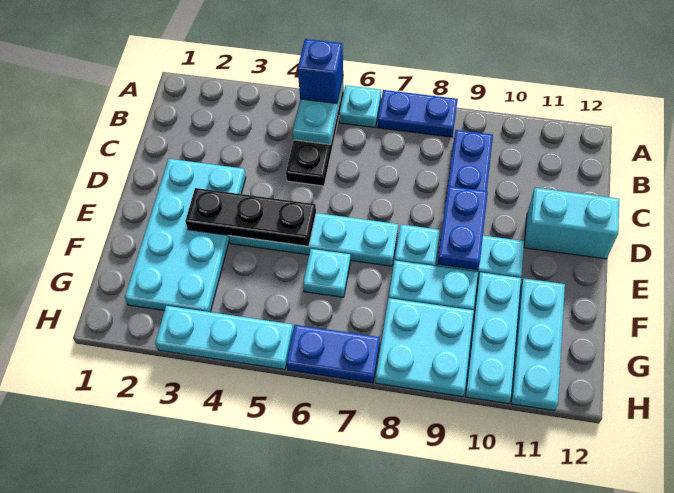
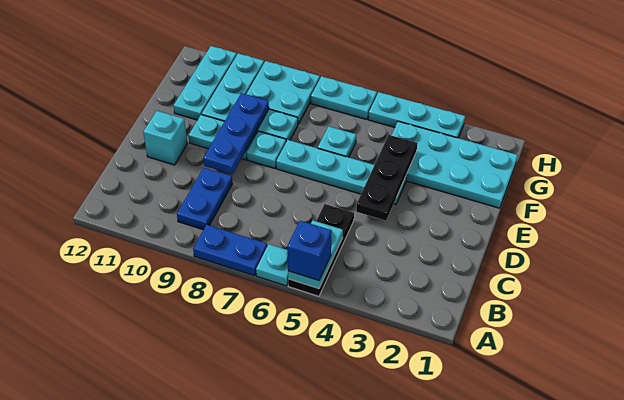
cyan plate D2:G3 level 1 -> cyan plate F1:G4 level 1
blue plate D9:E9 level 2 -> blue plate D9:F9 level 2
cyan brick D11:D12 level 1 -> cyan brick D11 level 1
black plate E3:E5 level 2 -> black plate D4:F4 level 2
blue plate H6:H7 level 1 -> cyan plate H6:H7 level 1

